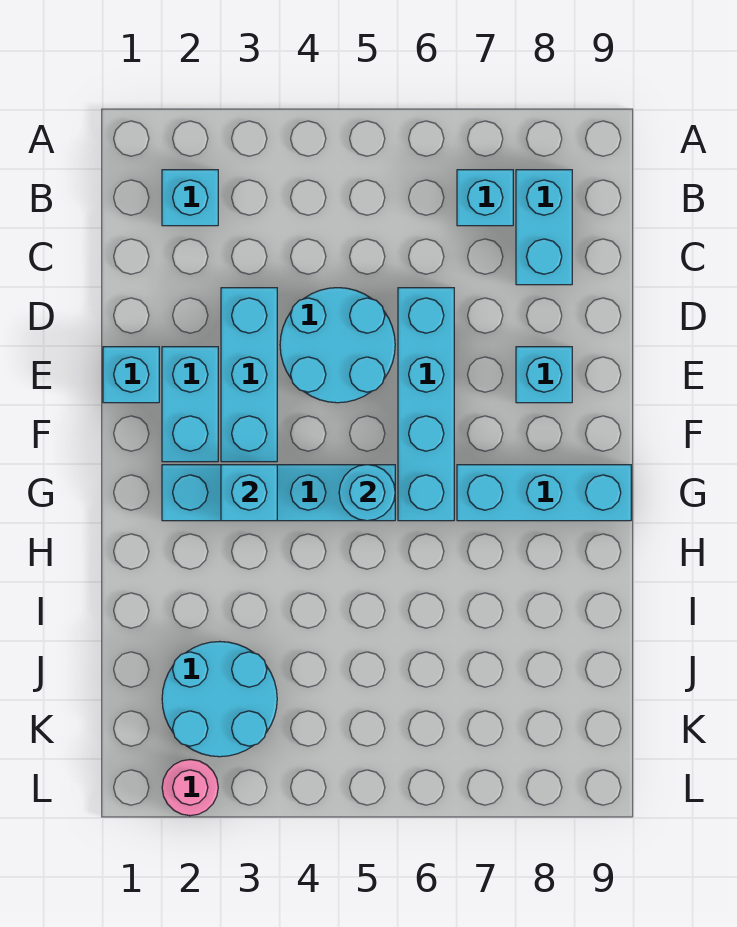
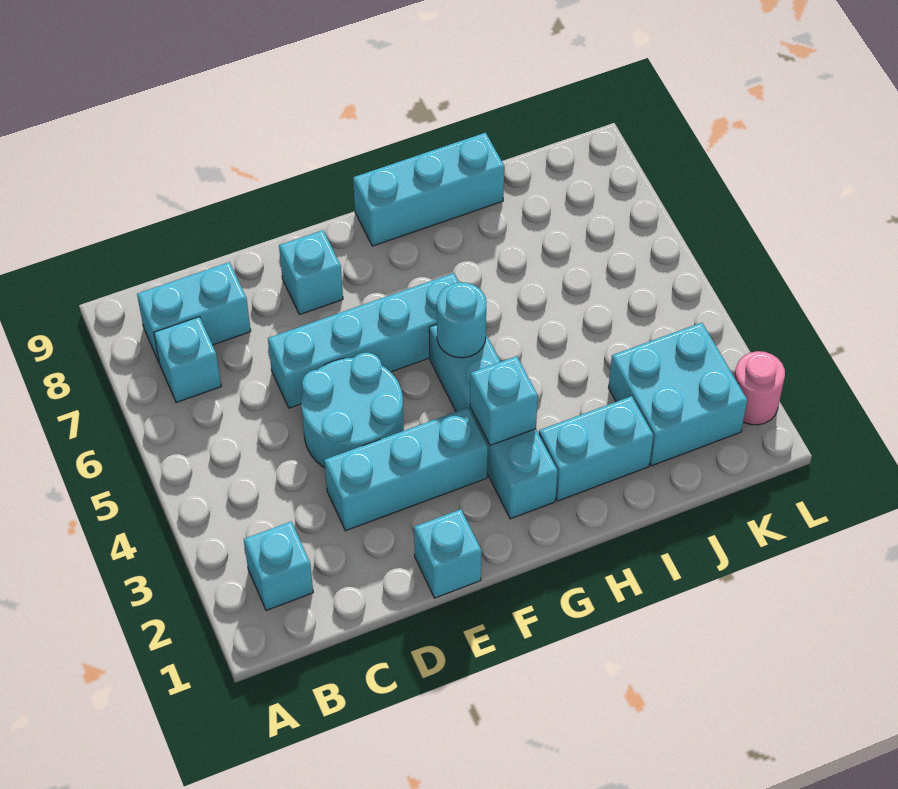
cyan brick E2:F2 level 1 -> cyan brick H2:I2 level 1
cyan brick G7:G9 level 1 -> cyan brick G9:I9 level 1
cyan round brick J2:K3 level 1 -> cyan brick J2:K3 level 1

